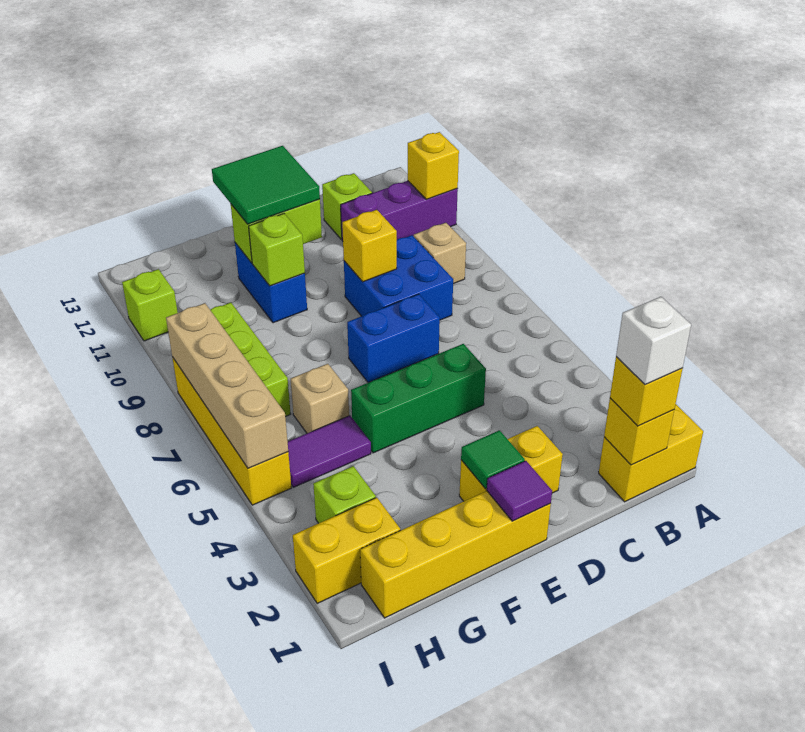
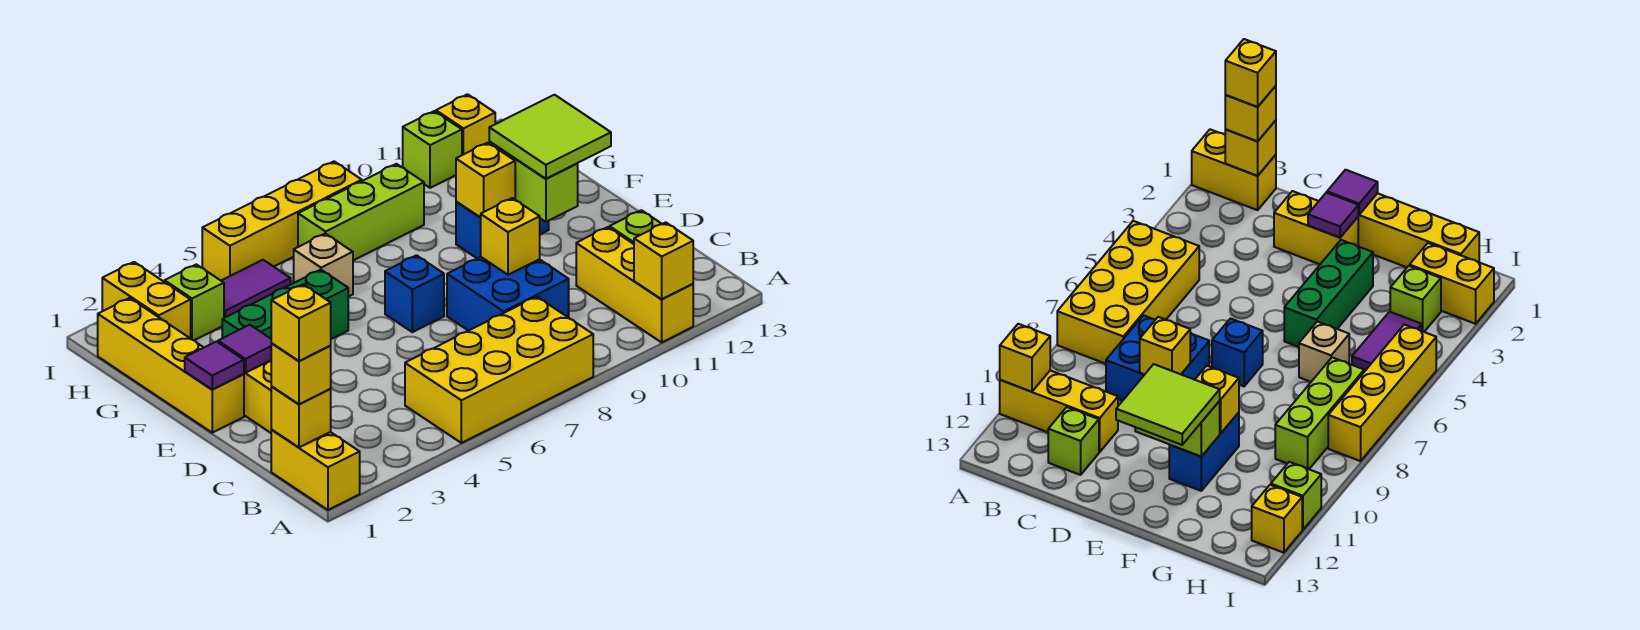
none -> yellow brick A5:B8 level 1
purple brick A11:C11 level 1 -> yellow brick A11:C11 level 1
white brick B1 level 4 -> yellow brick B1 level 4
tan brick B9 level 1 -> none
green brick D5:F5 level 1 -> green brick F3:F5 level 1
blue brick D7:E7 level 1 -> blue brick E7 level 1
green tile E2 level 2 -> purple tile E2 level 2
green tile E11:F12 level 3 -> lime tile E11:F12 level 3
lime brick F10 level 2 -> yellow brick F10 level 2
purple tile G5:H5 level 1 -> purple tile H4:H5 level 1
tan brick I5:I8 level 2 -> none
none -> yellow brick I12 level 1

